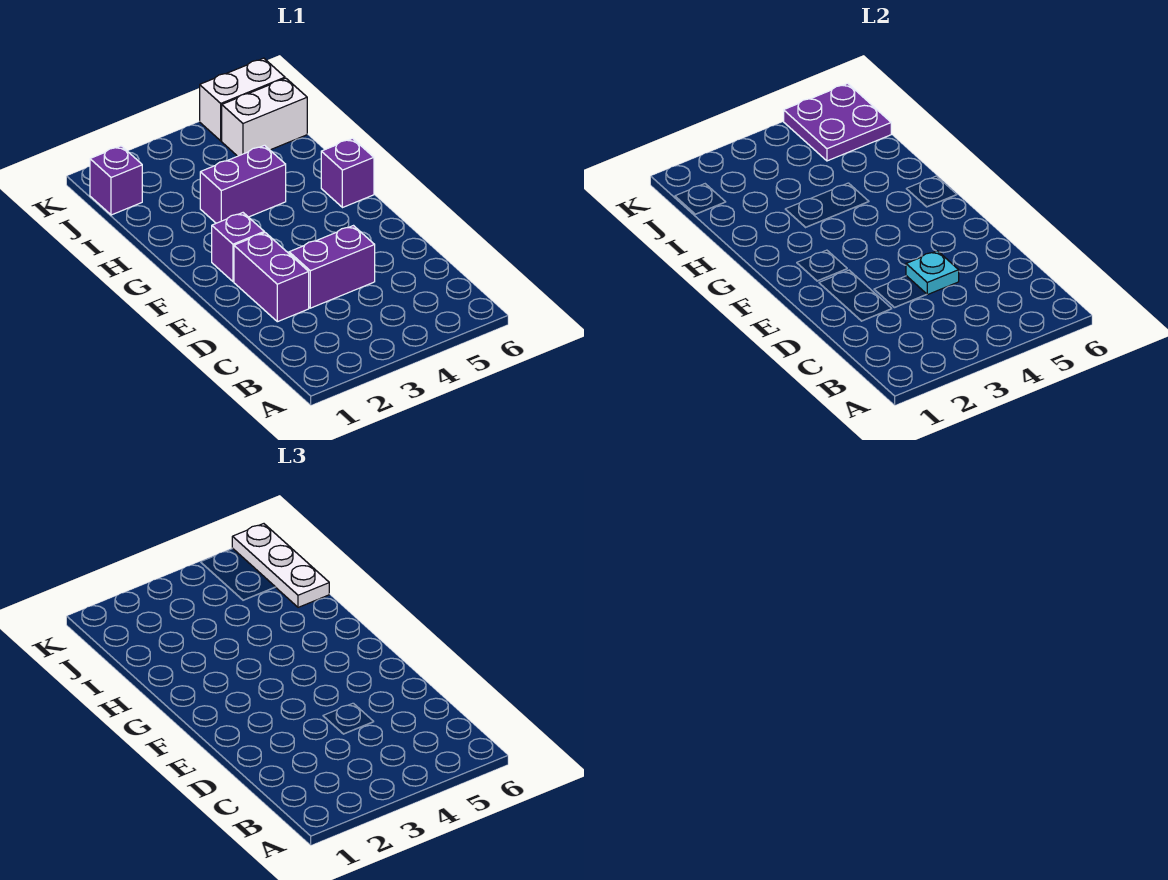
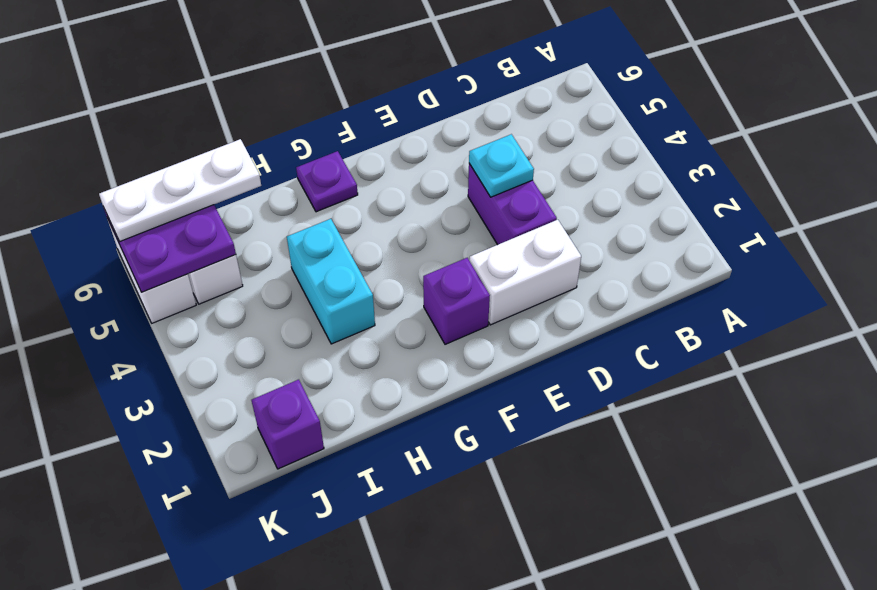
purple brick D2:E2 level 1 -> white brick D2:E2 level 1
purple brick G6 level 1 -> purple plate G6 level 1
purple brick H3:H4 level 1 -> cyan brick H3:H4 level 1

